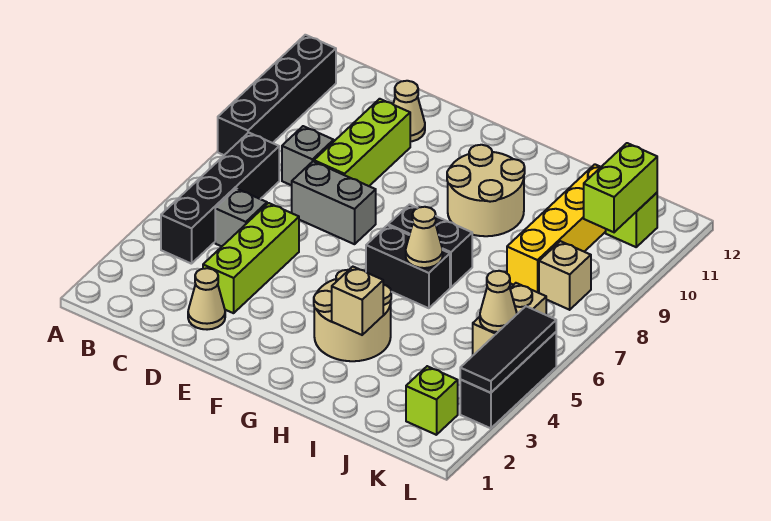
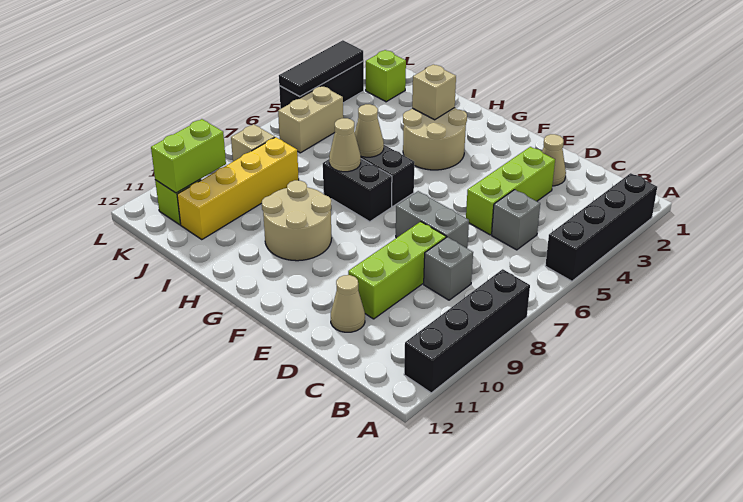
black brick B4:B7 level 1 -> black brick A2:A5 level 1
tan cone K5 level 2 -> tan cone H7 level 2

